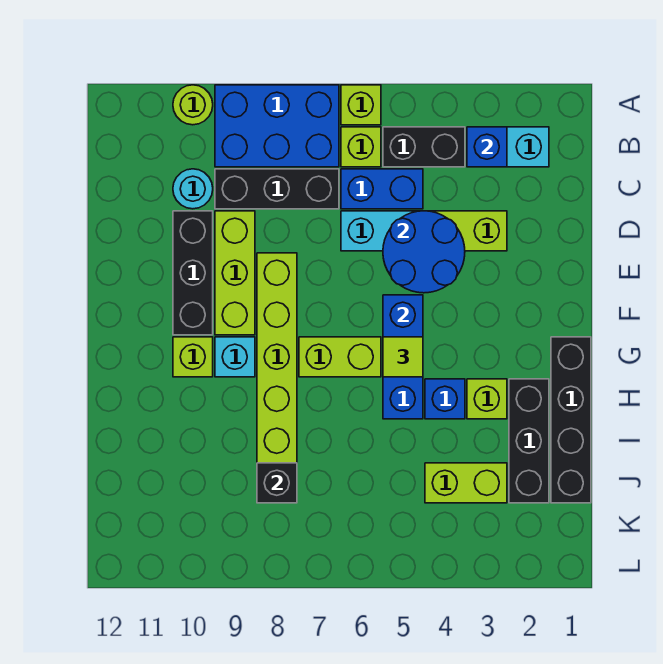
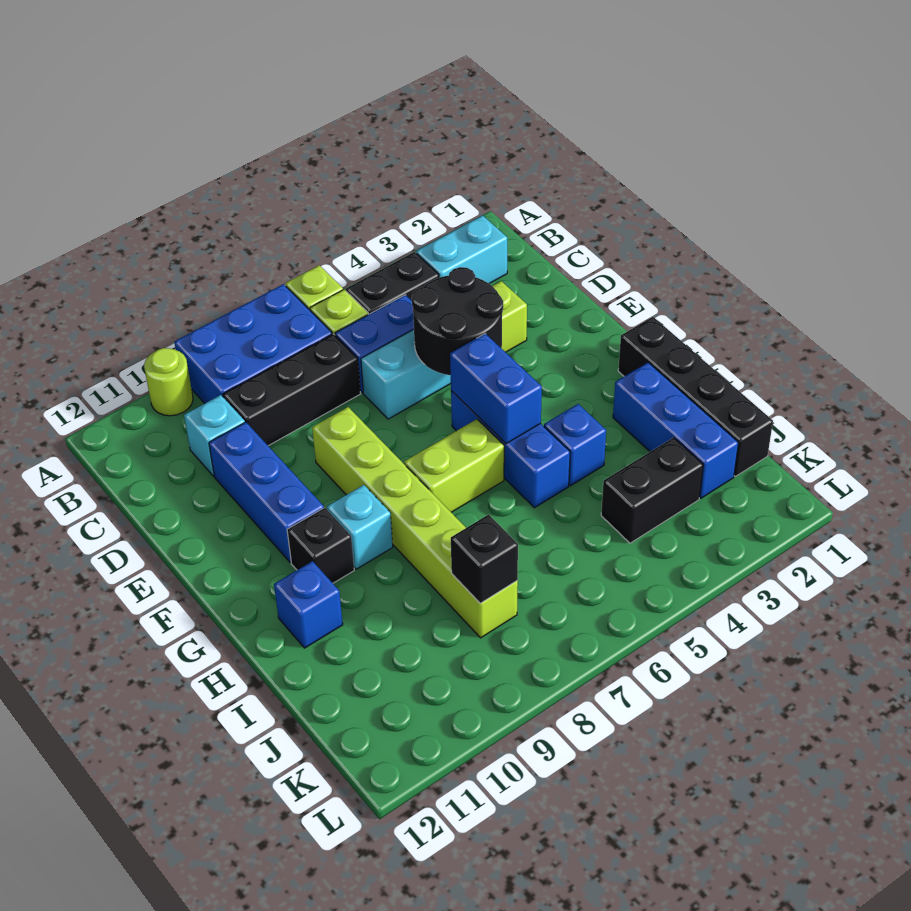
blue brick B3 level 2 -> blue brick H11 level 1
cyan round brick C10 level 1 -> cyan brick C10 level 1
blue round brick D4:E5 level 2 -> black round brick D4:E5 level 2
lime brick D9:F9 level 1 -> none
black brick D10:F10 level 1 -> blue brick D10:F10 level 1
lime tile G5 level 3 -> none
lime brick G10 level 1 -> black brick G10 level 1
black brick H2:J2 level 1 -> blue brick H2:J2 level 1
lime brick H3 level 1 -> none
lime brick J3:J4 level 1 -> black brick J3:J4 level 1

